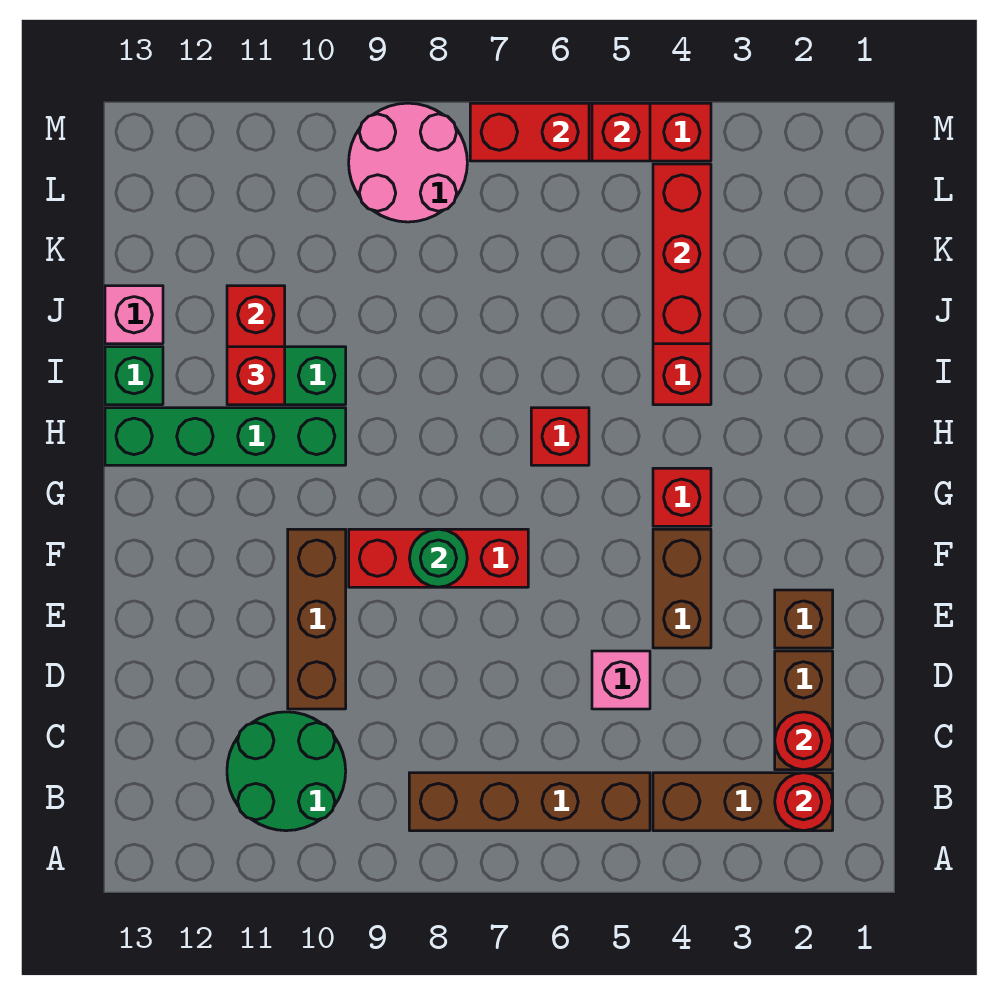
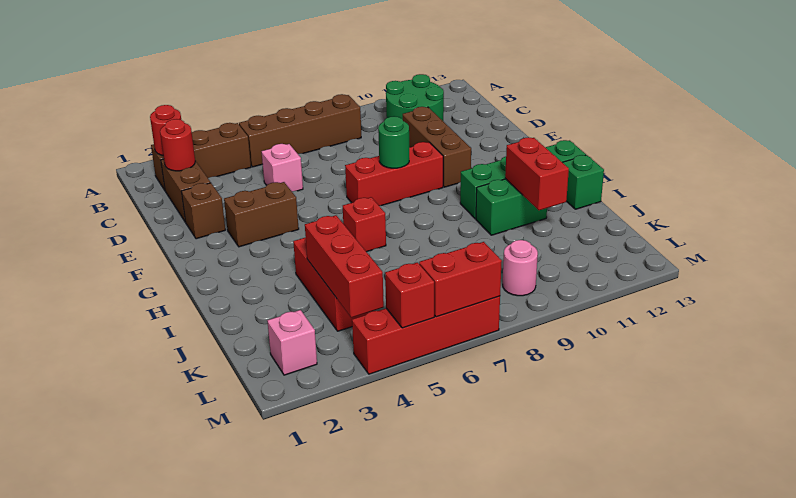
brown brick E4:F4 level 1 -> brown brick F3:F4 level 1
red brick G4 level 1 -> none
red brick I11 level 3 -> none
pink brick J13 level 1 -> pink brick L2 level 1
pink round brick L8:M9 level 1 -> pink round brick L9 level 1

